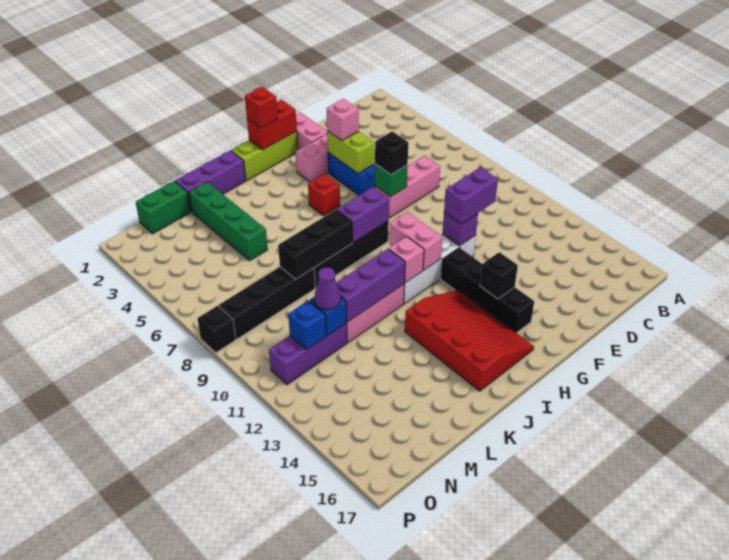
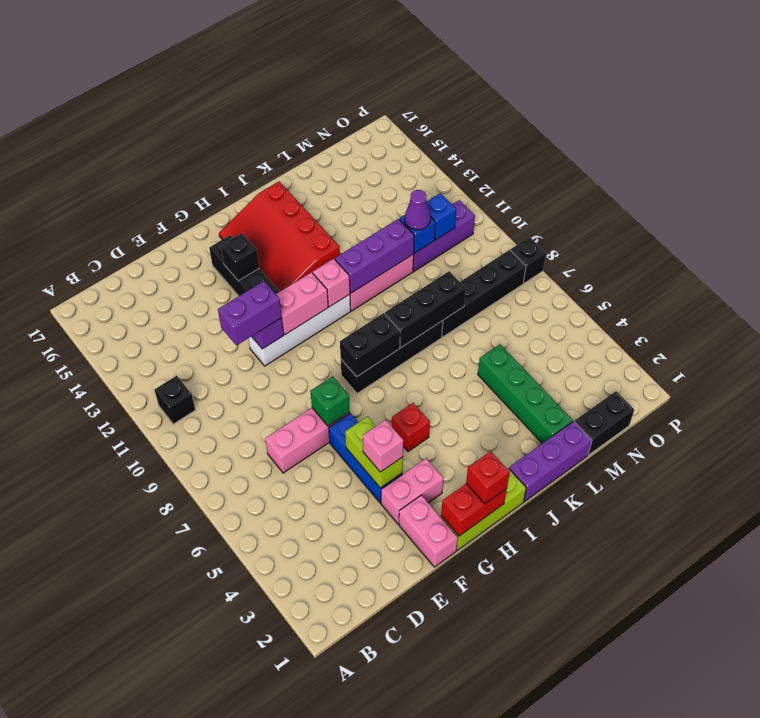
black brick F7 level 3 -> black brick B11 level 1
purple brick H8:I8 level 2 -> black brick H8:I8 level 2
pink brick H10:H11 level 2 -> pink brick G11:H11 level 2
green brick M1:N1 level 1 -> black brick M1:N1 level 1

